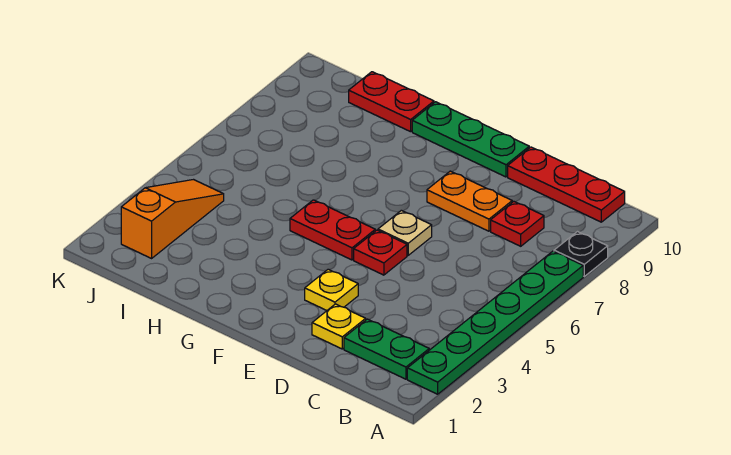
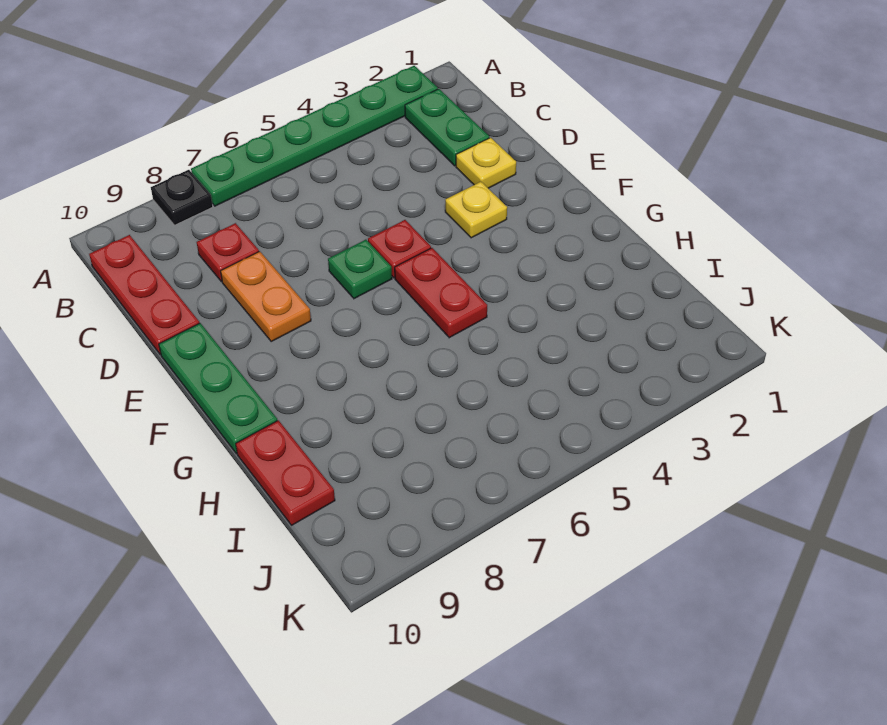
tan plate E6 level 1 -> green plate E6 level 1
orange slope J2:J4 level 1 top 2 -> none

